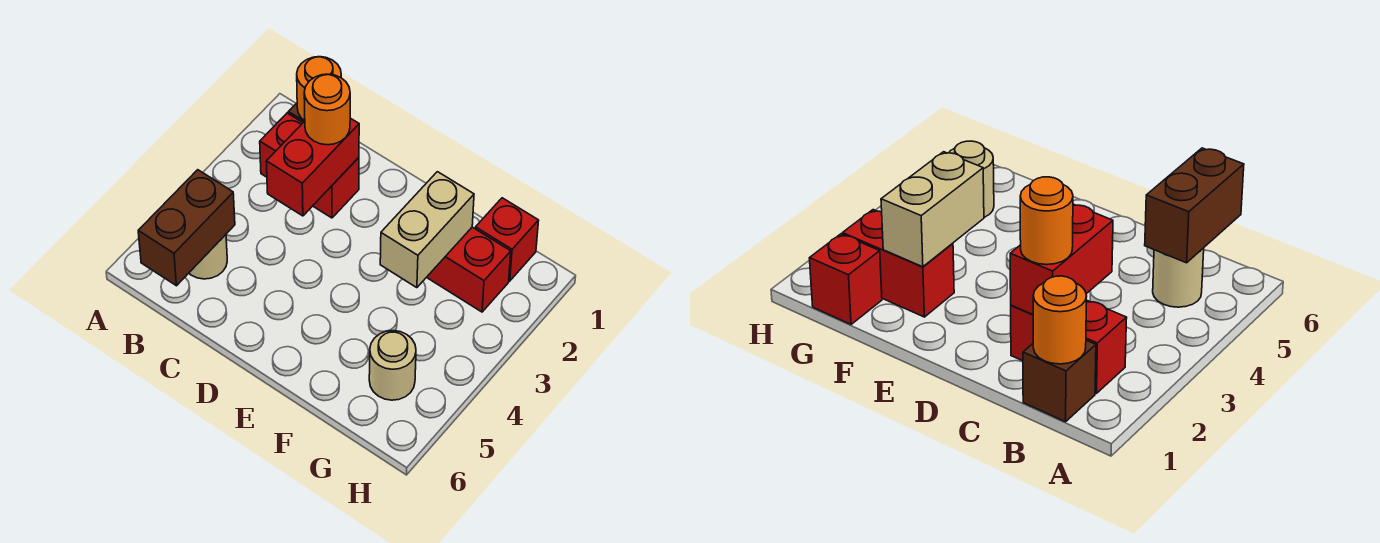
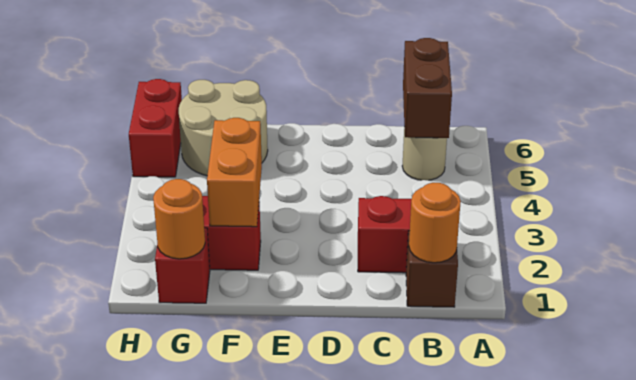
red brick C2:C3 level 2 -> red brick H5:H6 level 1
orange round brick C2 level 3 -> orange round brick G1 level 2
tan brick F2:F3 level 2 -> orange brick F2:F3 level 2
tan round brick G5 level 1 -> tan round brick F5:G6 level 1

